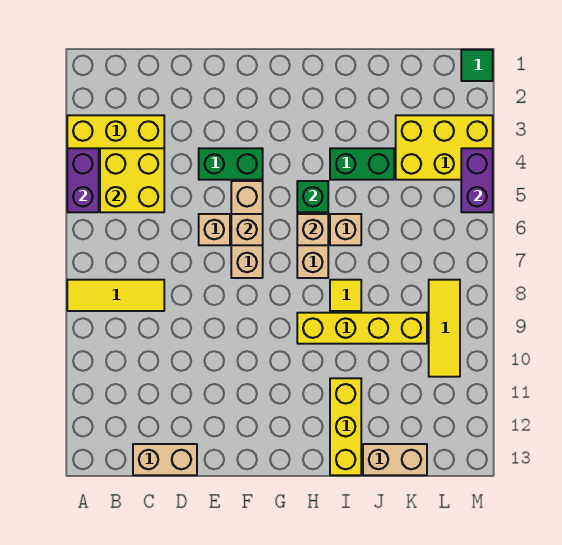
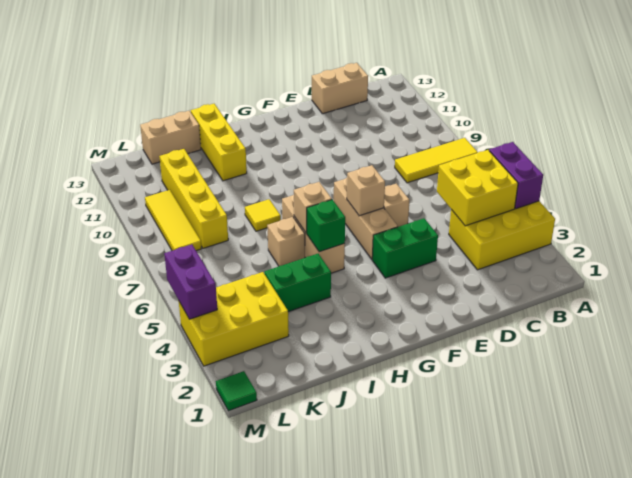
yellow brick H9:K9 level 1 -> yellow brick K8:K11 level 1

